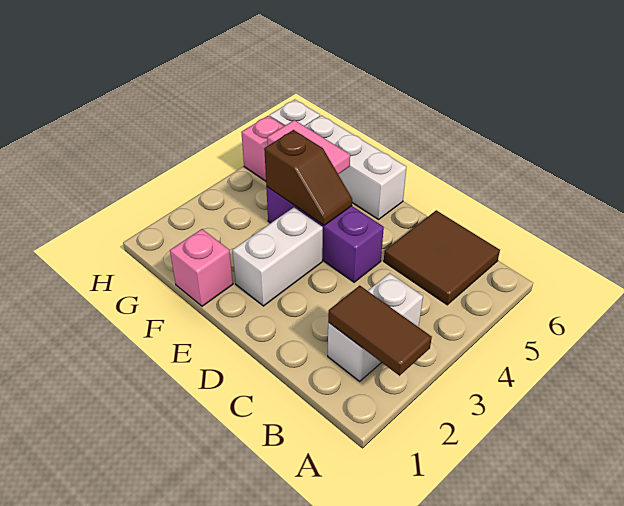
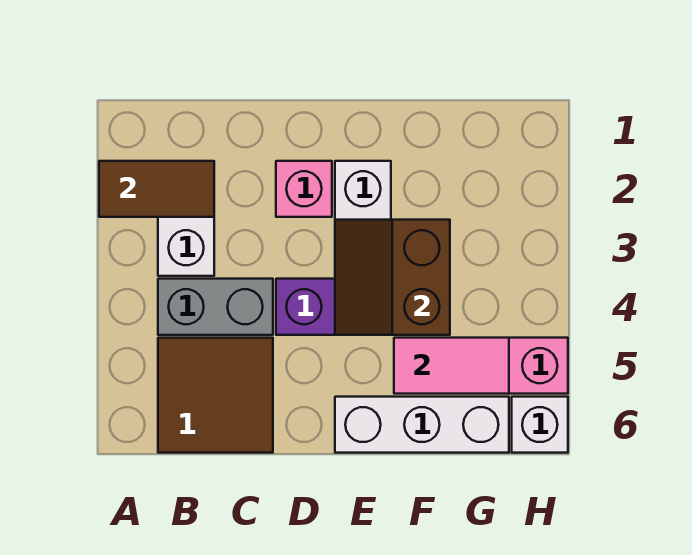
none -> grey brick B4:C4 level 1
brown slope E4:F4 level 2 top F -> brown slope E3:F4 level 2 top F
pink brick F1 level 1 -> pink brick D2 level 1

